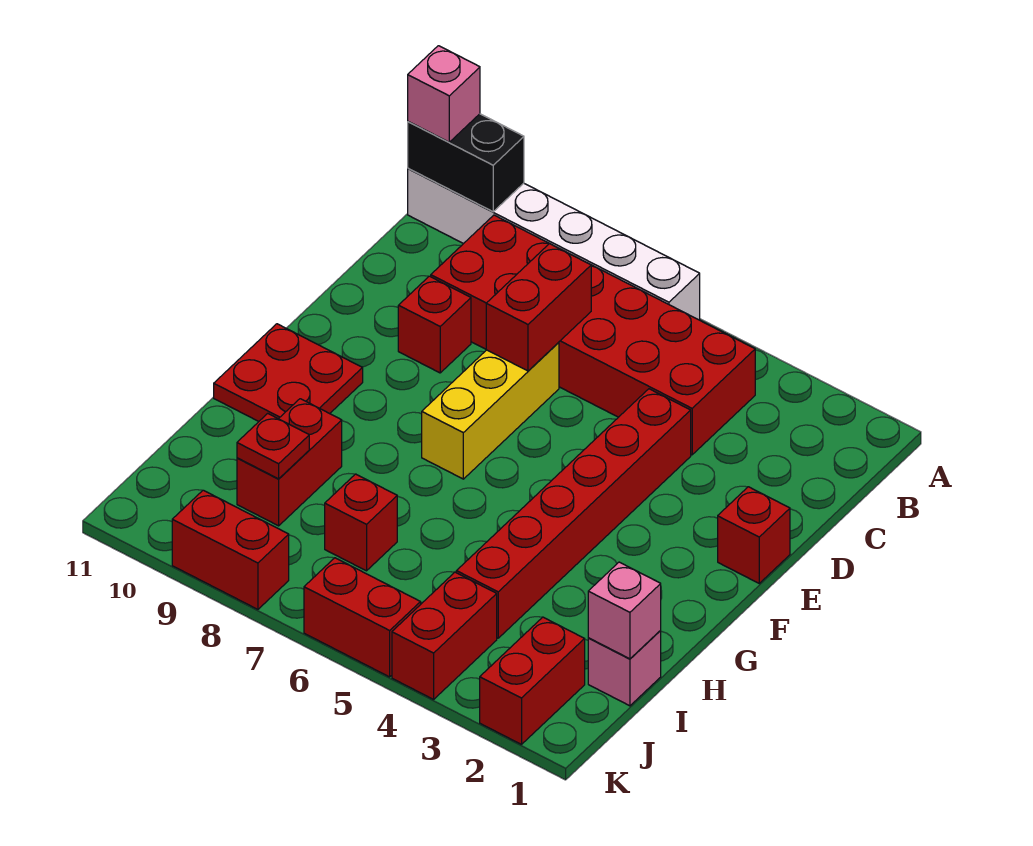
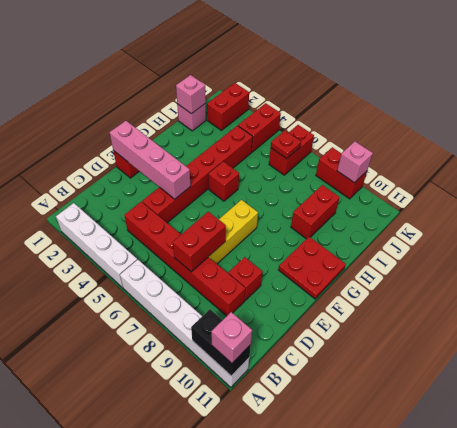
none -> white brick A2:A5 level 1
red brick B4:C9 level 1 -> red brick C4:C9 level 1
none -> pink brick E1:E4 level 2
red brick I7 level 1 -> red brick G5 level 1
red plate I9 level 2 -> red plate J6 level 2
red brick K5:K6 level 1 -> red brick J6:K6 level 1
none -> pink brick K9 level 2

